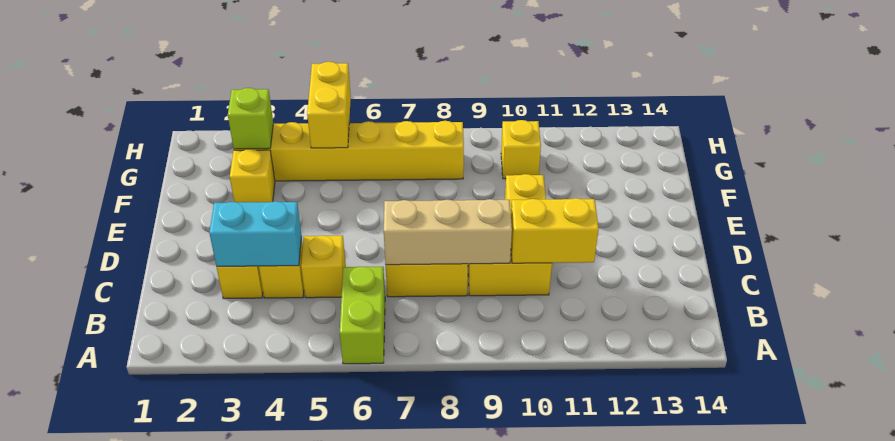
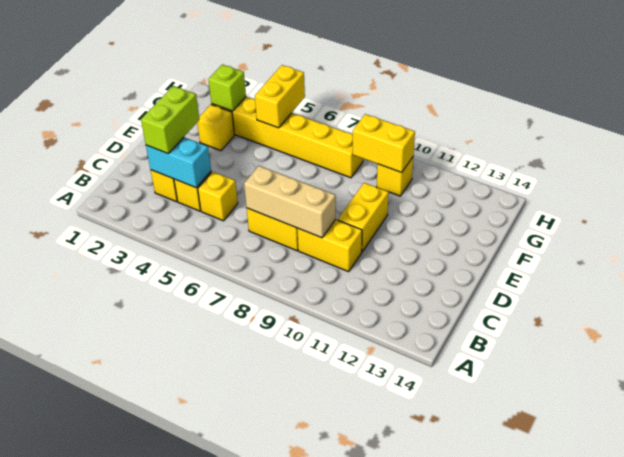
lime brick A6:B6 level 1 -> lime brick C3:D3 level 3
yellow brick C10:C11 level 2 -> yellow brick G9:G10 level 2

